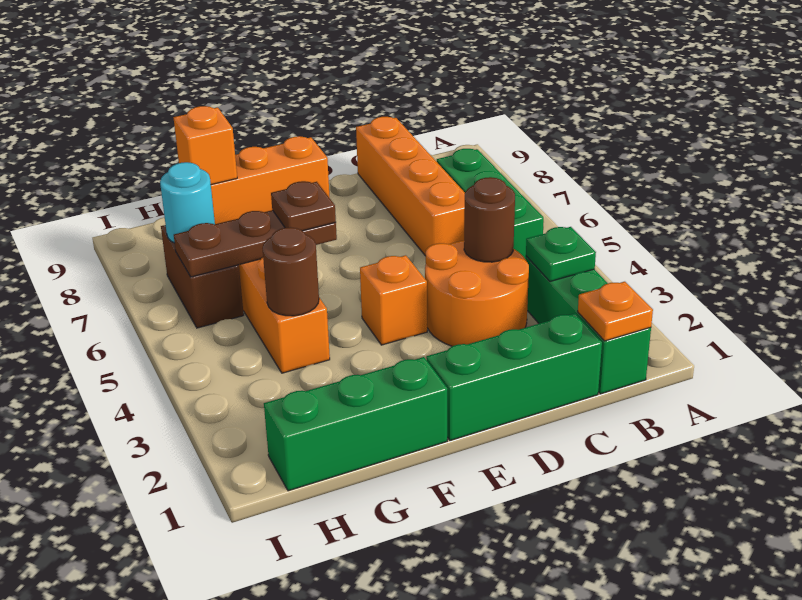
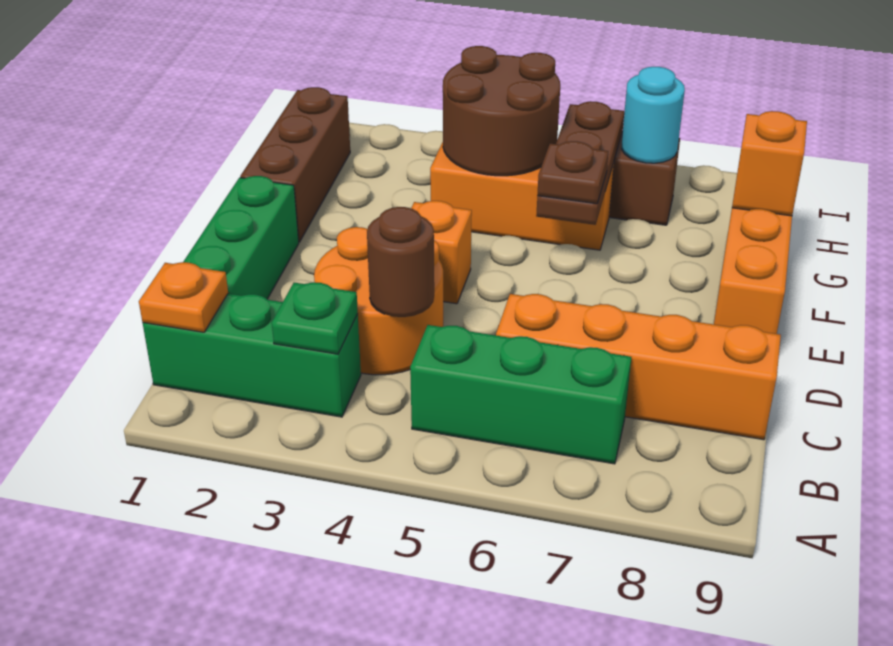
green brick F1:H1 level 1 -> brown brick F1:H1 level 1
brown round brick G4 level 2 -> brown round brick G4:H5 level 2

